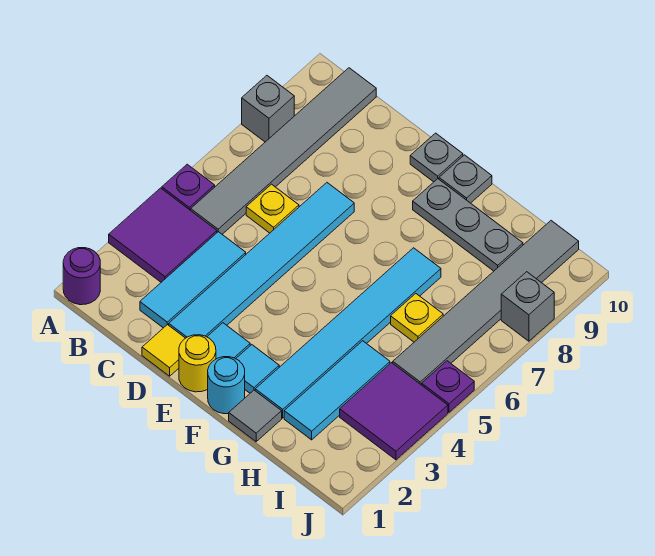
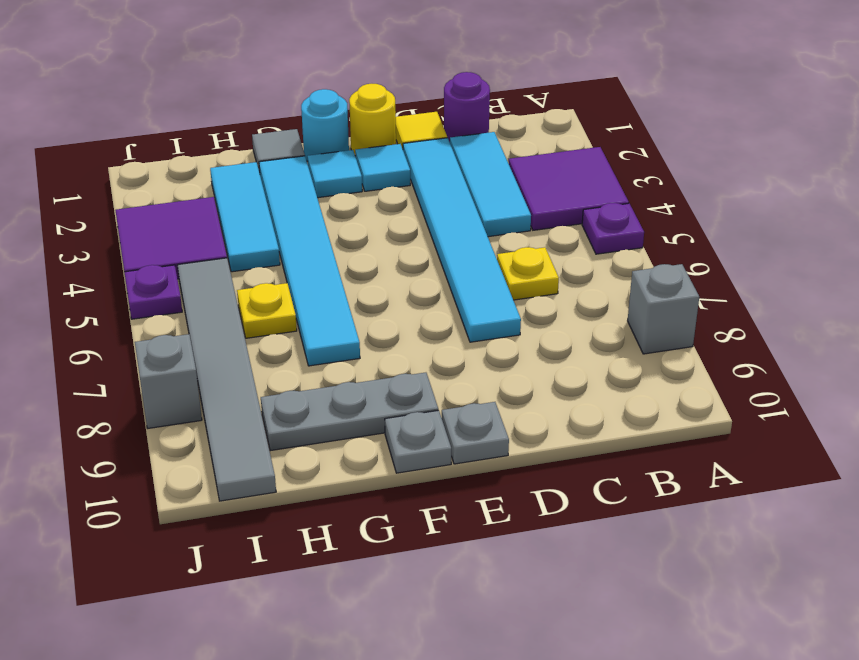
purple round brick A1 level 1 -> purple round brick C1 level 1
grey tile B5:B10 level 1 -> none

